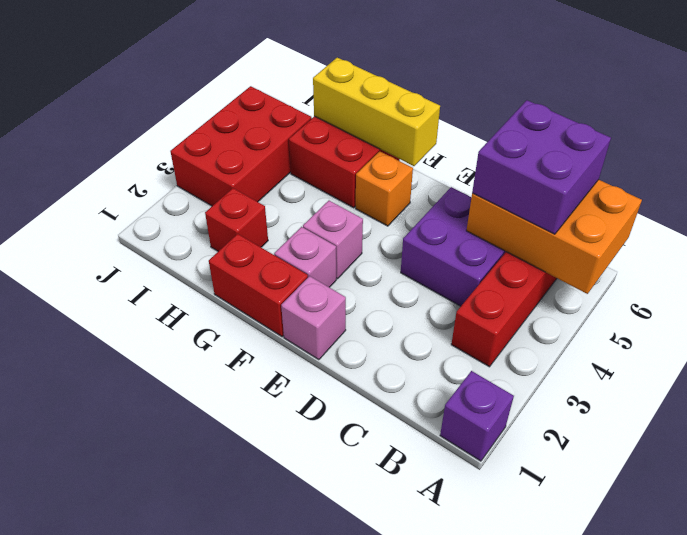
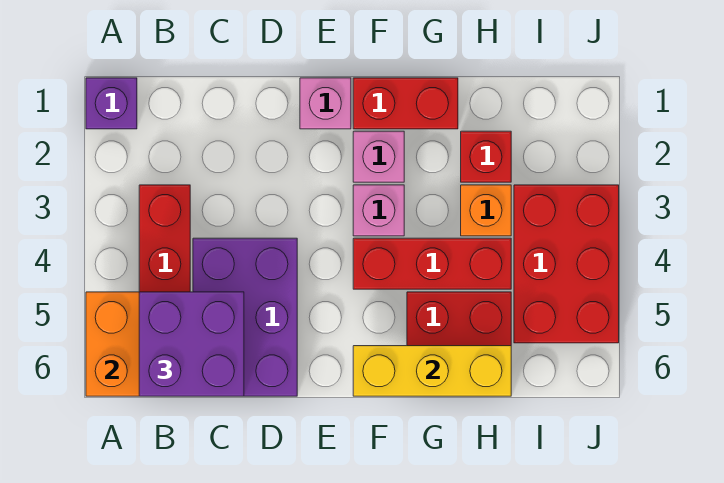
purple brick C4:D5 level 1 -> purple brick C4:D6 level 1
none -> red brick F4:H4 level 1
orange brick F5 level 1 -> orange brick H3 level 1

